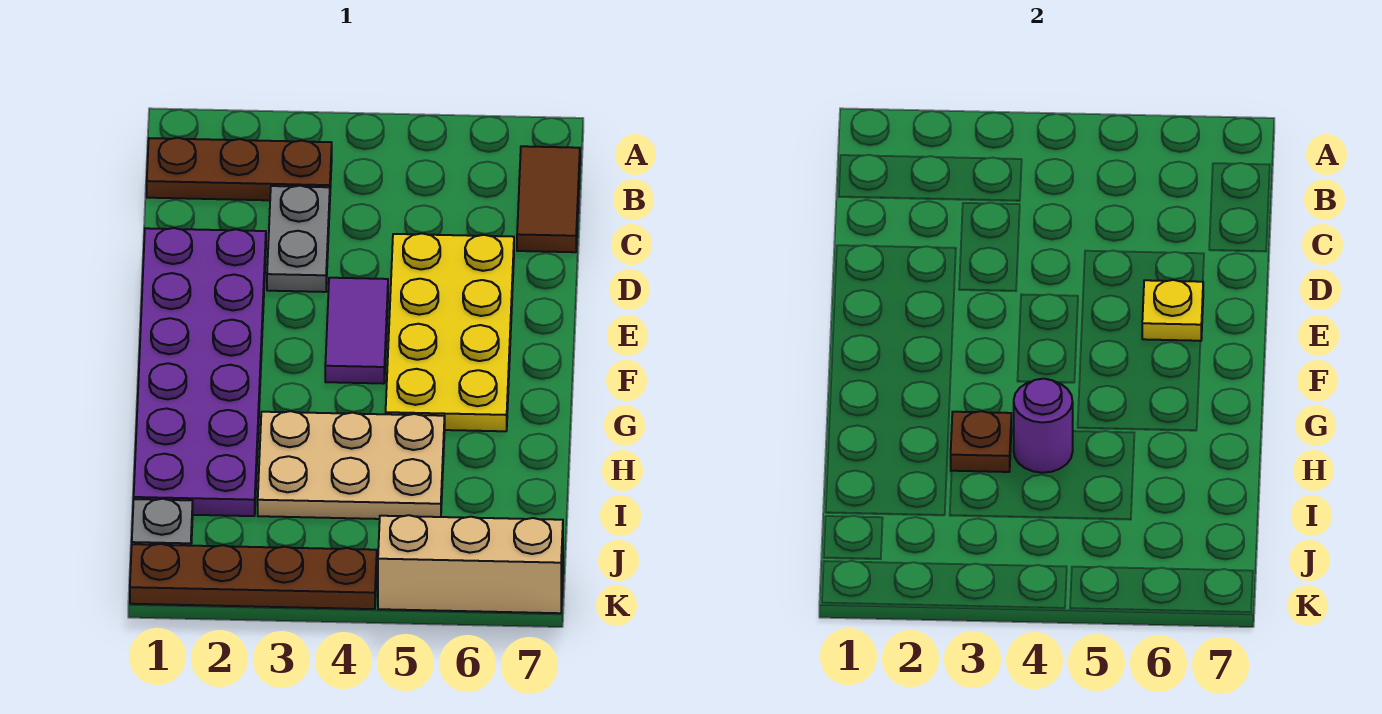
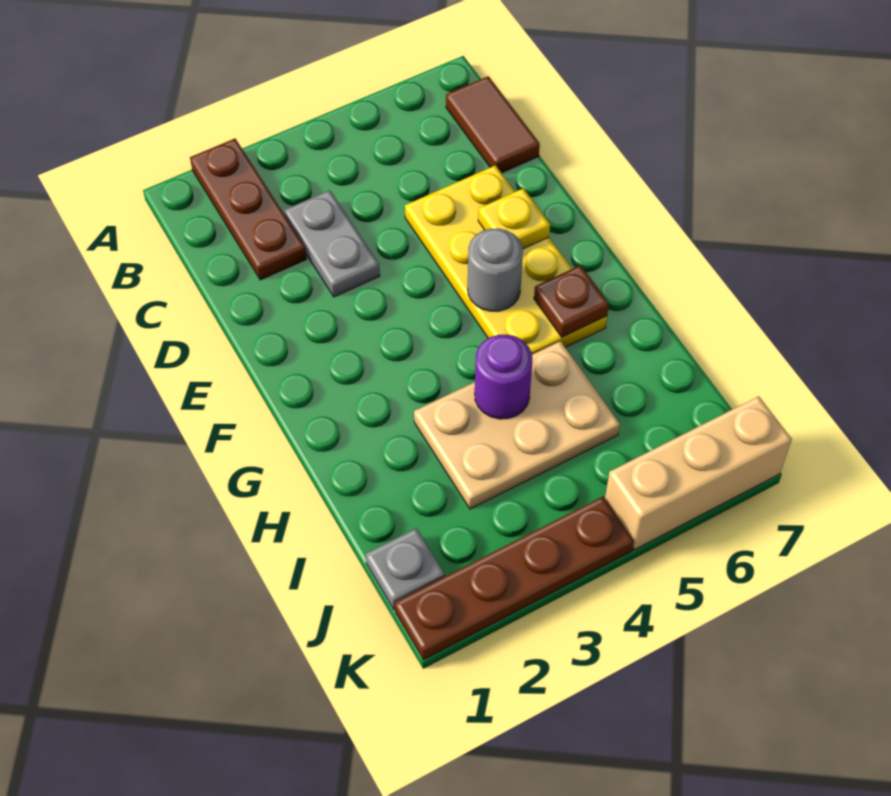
brown plate B1:B3 level 1 -> brown plate A2:C2 level 1
purple plate D1:I2 level 1 -> none
purple tile E4:F4 level 1 -> none
none -> grey round brick F5 level 2
brown plate H3 level 2 -> brown plate G6 level 2

